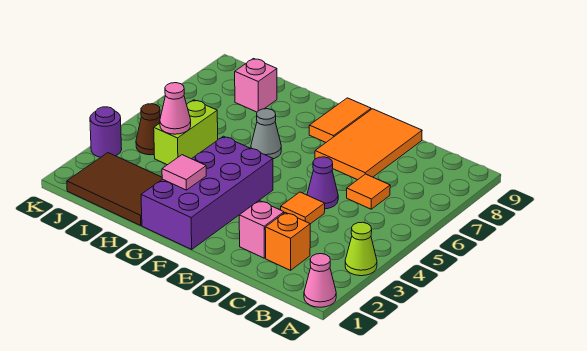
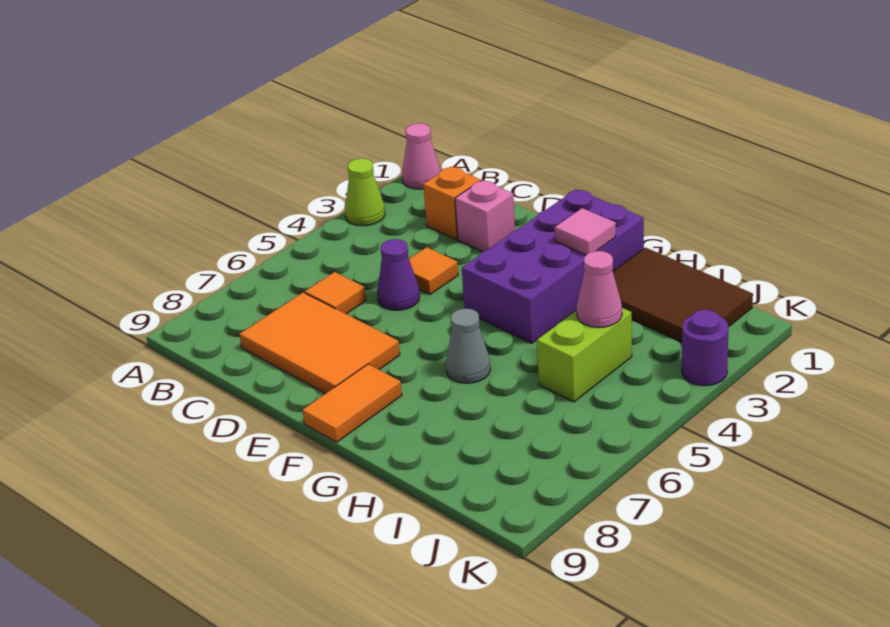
orange tile D7:E9 level 1 -> orange tile C7:E8 level 1
pink brick I8 level 1 -> none
brown cone J4 level 1 -> none

